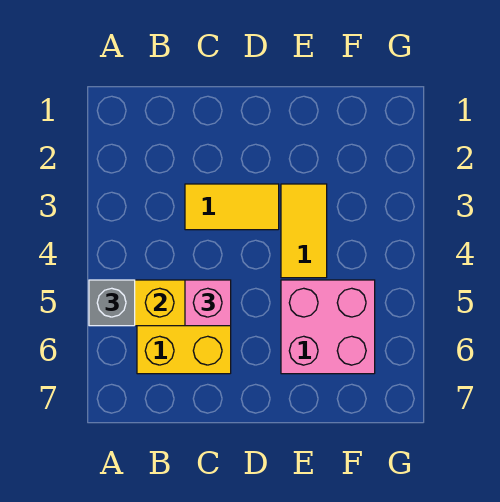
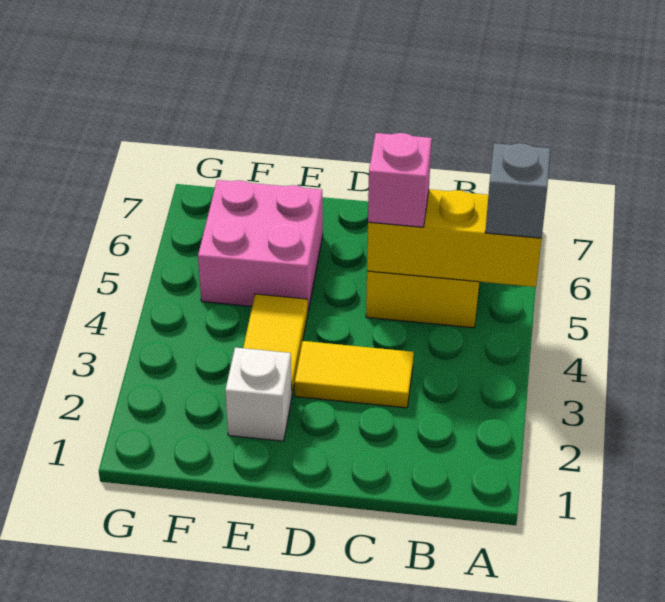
none -> white brick E2 level 1

